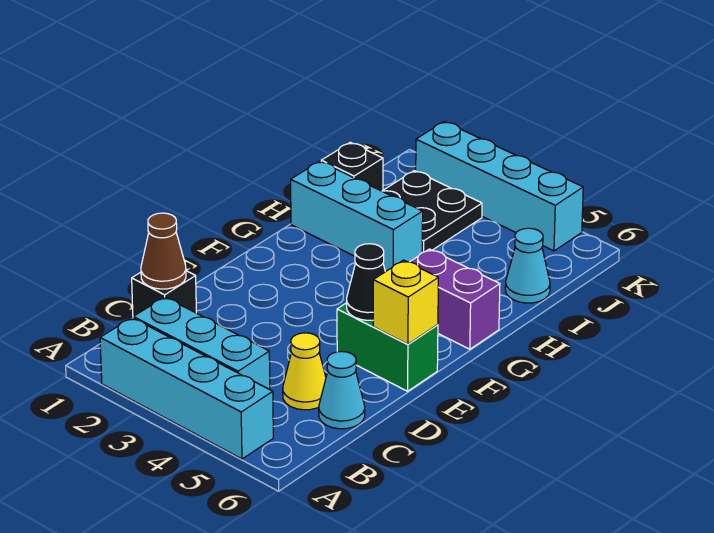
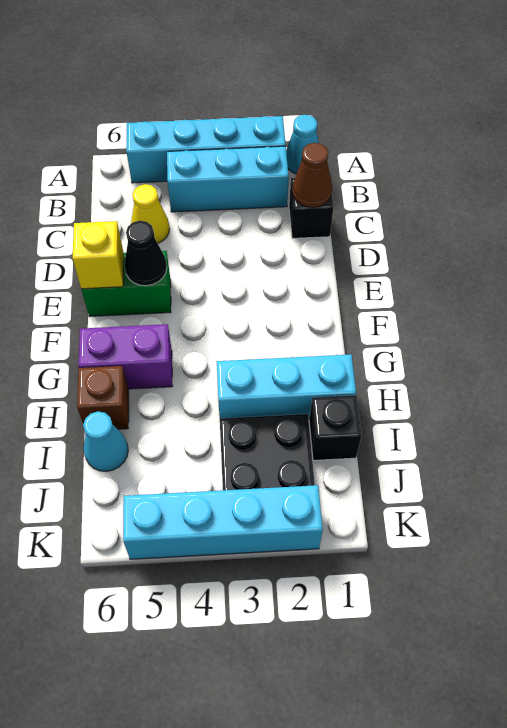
cyan cone C6 level 1 -> cyan cone A1 level 1
none -> brown brick H6 level 1

